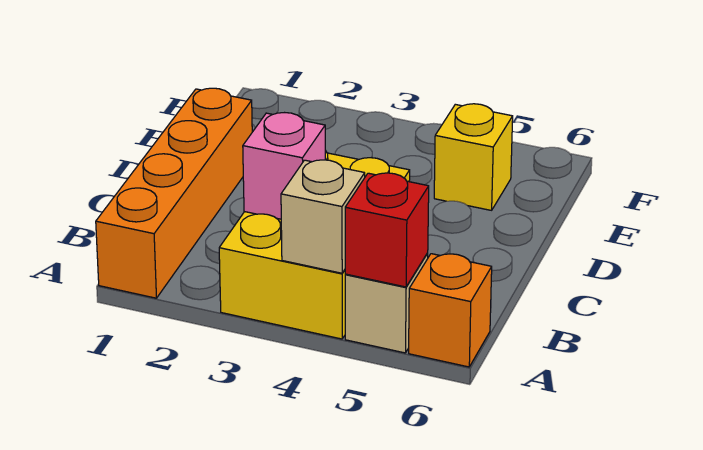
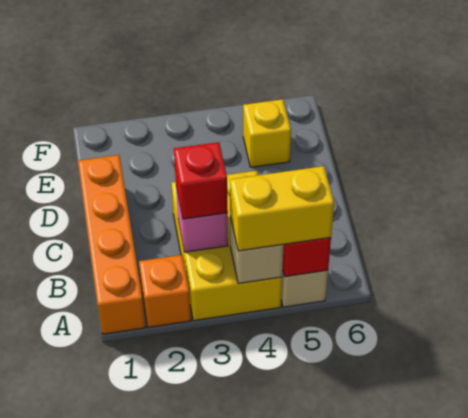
none -> yellow brick A4:A5 level 3
orange brick A6 level 1 -> orange brick A2 level 1
none -> red brick B3 level 3

